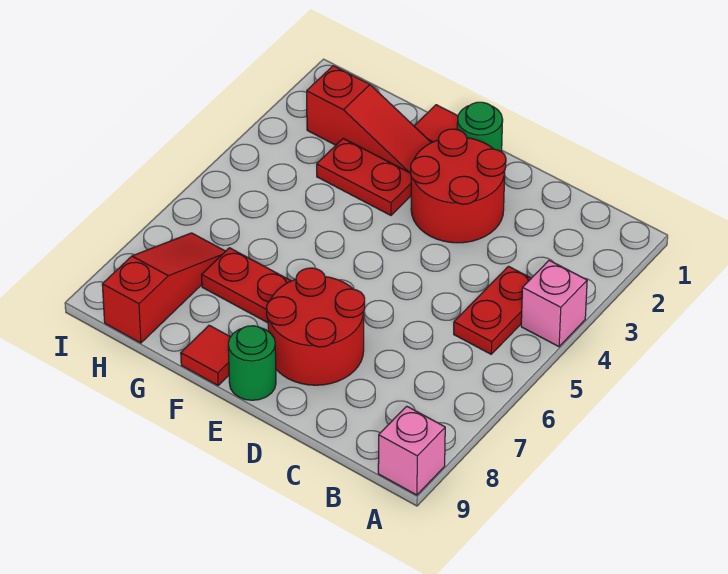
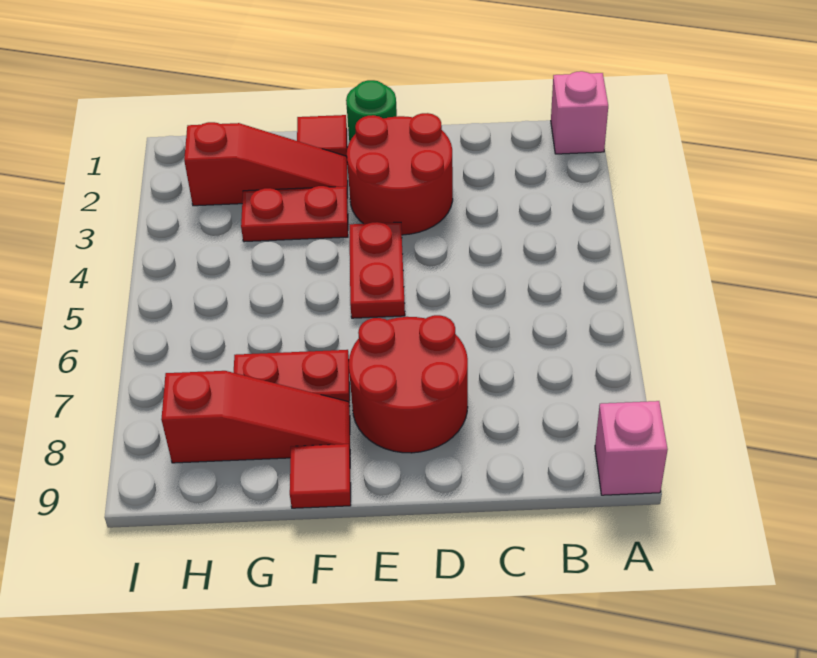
pink brick A4 level 1 -> pink brick A1 level 1
red plate B4:B5 level 1 -> red plate E4:E5 level 1
green round brick E9 level 1 -> none
red slope H7:H9 level 1 top 9 -> red slope F8:H8 level 1 top H

